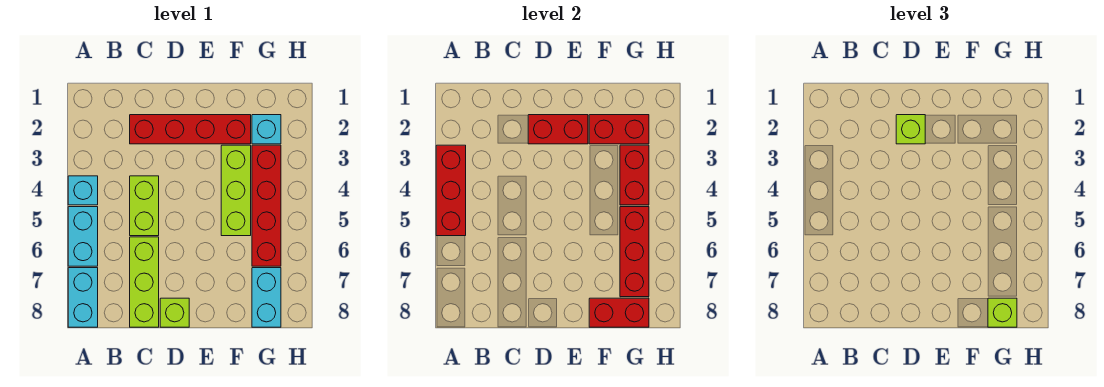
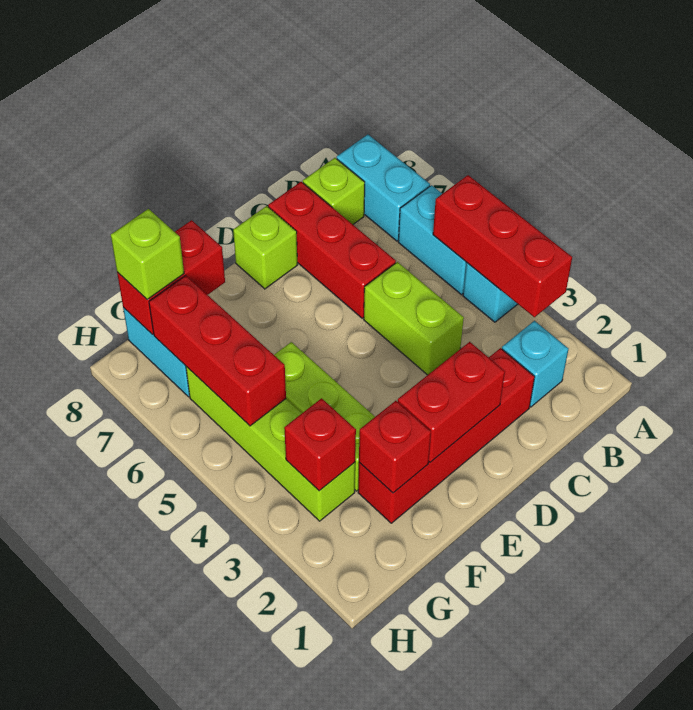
lime brick C6:C8 level 1 -> red brick C6:C8 level 1
lime brick D2 level 3 -> lime brick B8 level 1
red brick F2:G2 level 2 -> red brick F2 level 2
cyan brick G2 level 1 -> cyan brick B2 level 1
red brick G3:G6 level 1 -> lime brick G3:G6 level 1
red brick G3:G4 level 2 -> red brick G3 level 2

